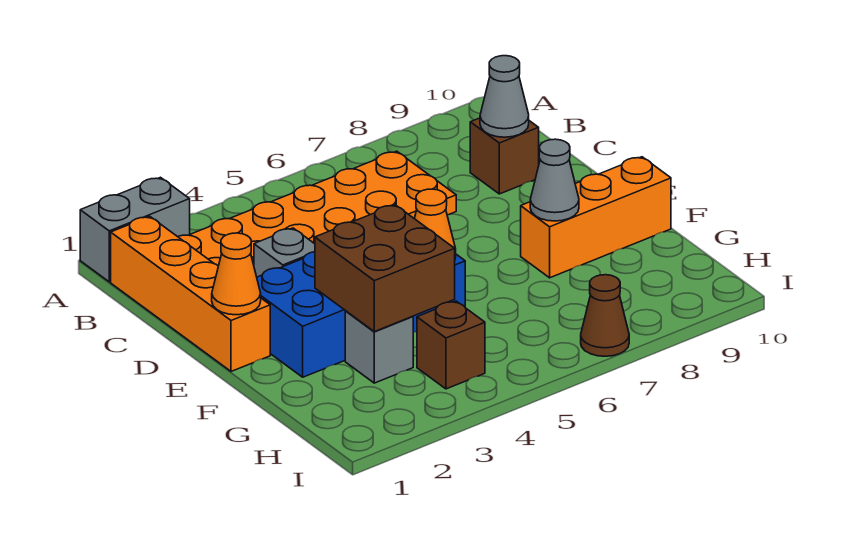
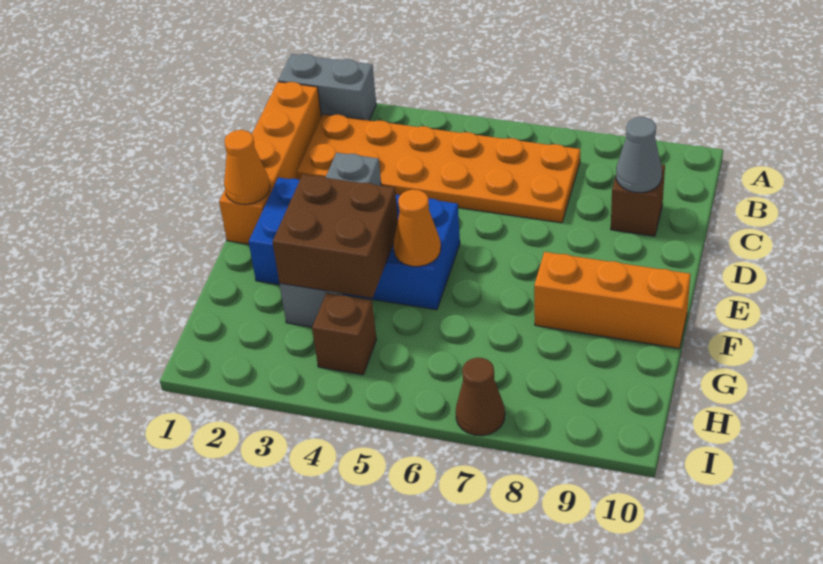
grey cone F8 level 2 -> none

